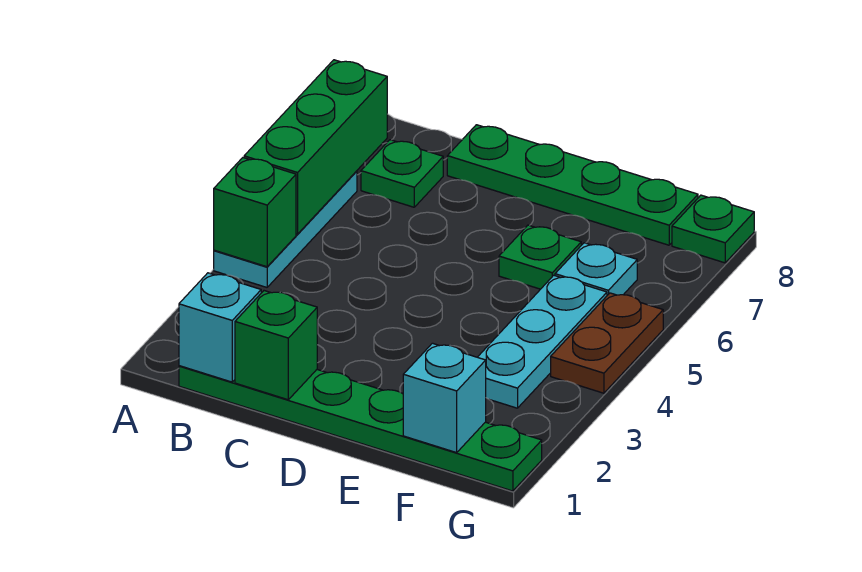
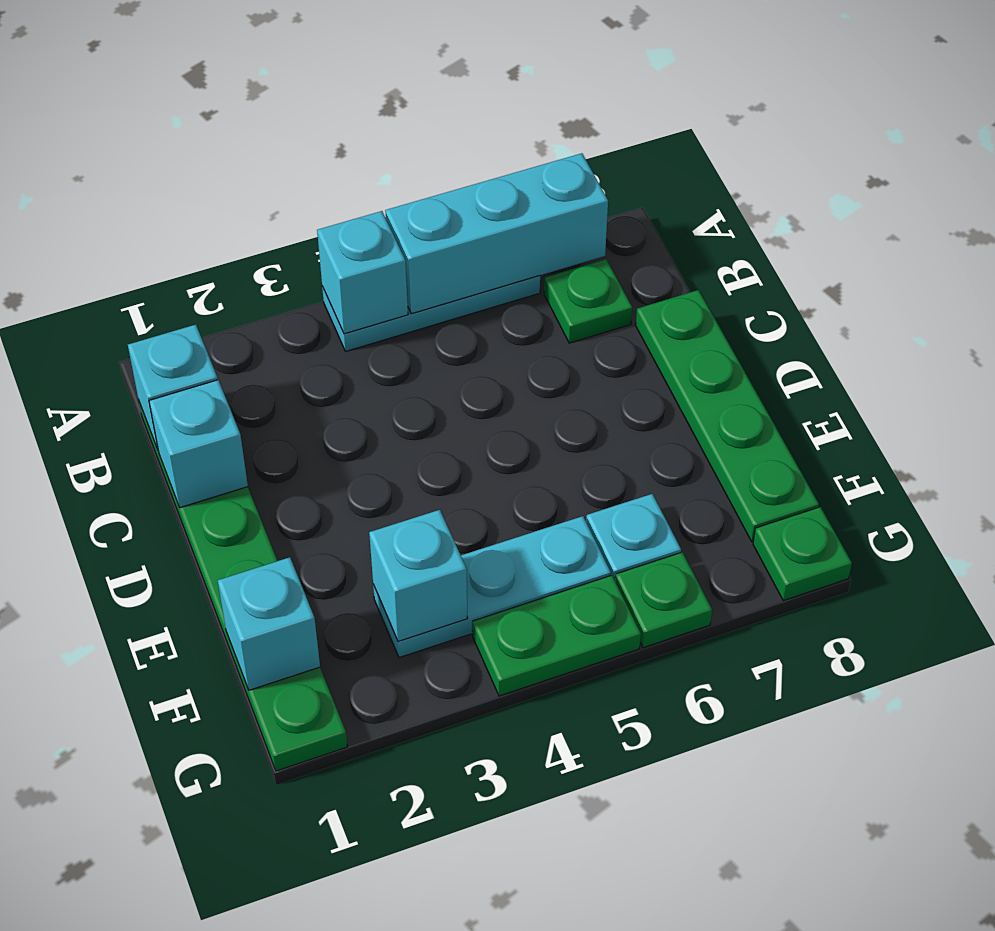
green brick A4 level 2 -> cyan brick A4 level 2
green brick A5:A7 level 2 -> cyan brick A5:A7 level 2
green brick C1 level 2 -> cyan brick C1 level 2
green plate E6 level 1 -> green plate G6 level 1
none -> cyan brick F3 level 2
brown plate G4:G5 level 1 -> green plate G4:G5 level 1

